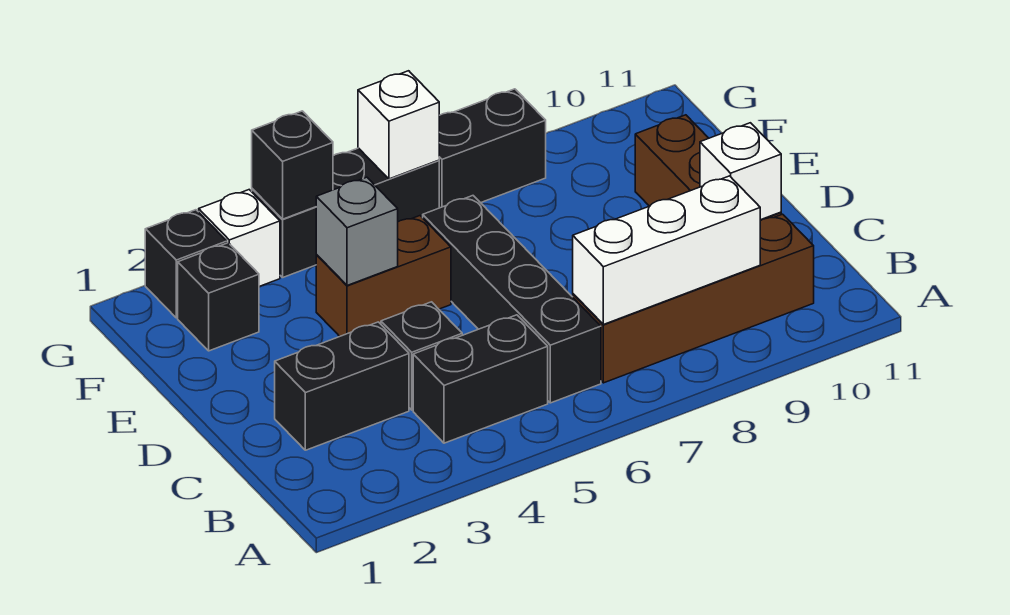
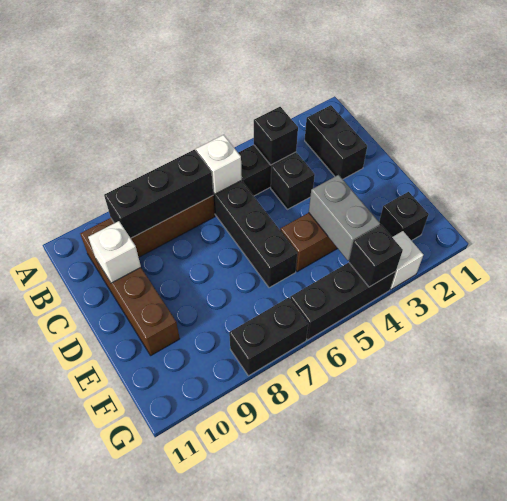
white brick B7:B9 level 2 -> black brick B7:B9 level 2
black brick C2:C3 level 1 -> black brick B2:C2 level 1
grey brick E4 level 2 -> grey brick E4:F4 level 2
black brick G2 level 1 -> black brick B4 level 2
white brick G6 level 2 -> white brick B6 level 2

